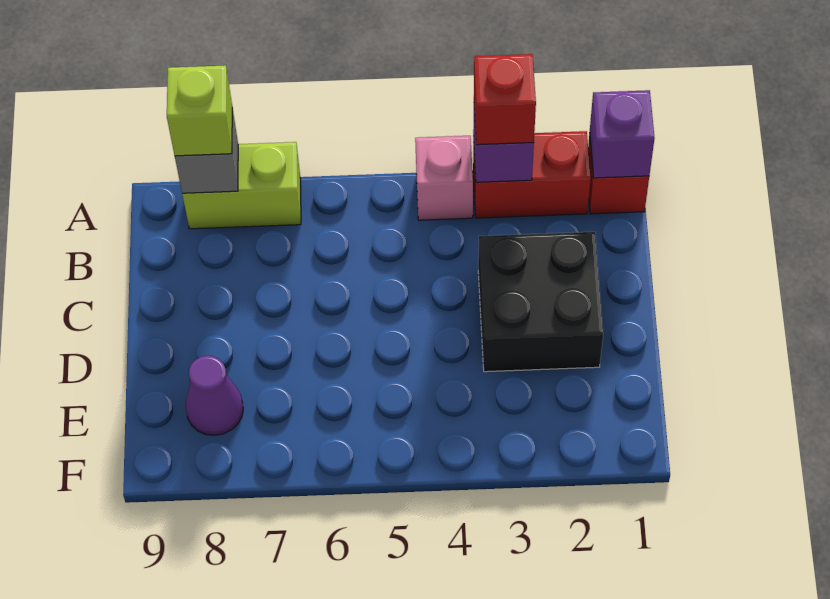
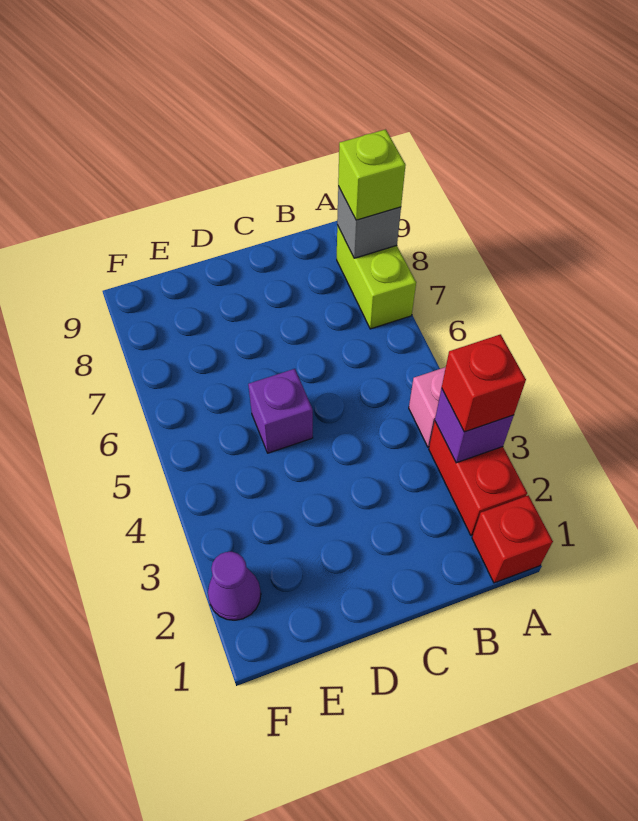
purple brick A1 level 2 -> purple brick D5 level 1
black brick C2:D3 level 1 -> none
purple cone E8 level 1 -> purple cone F2 level 1

